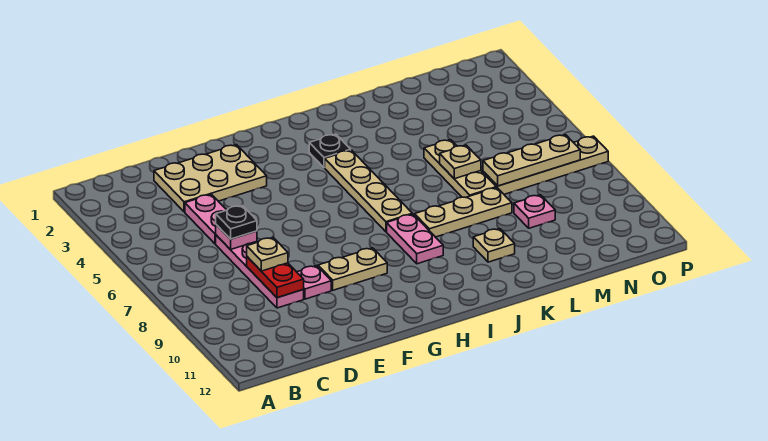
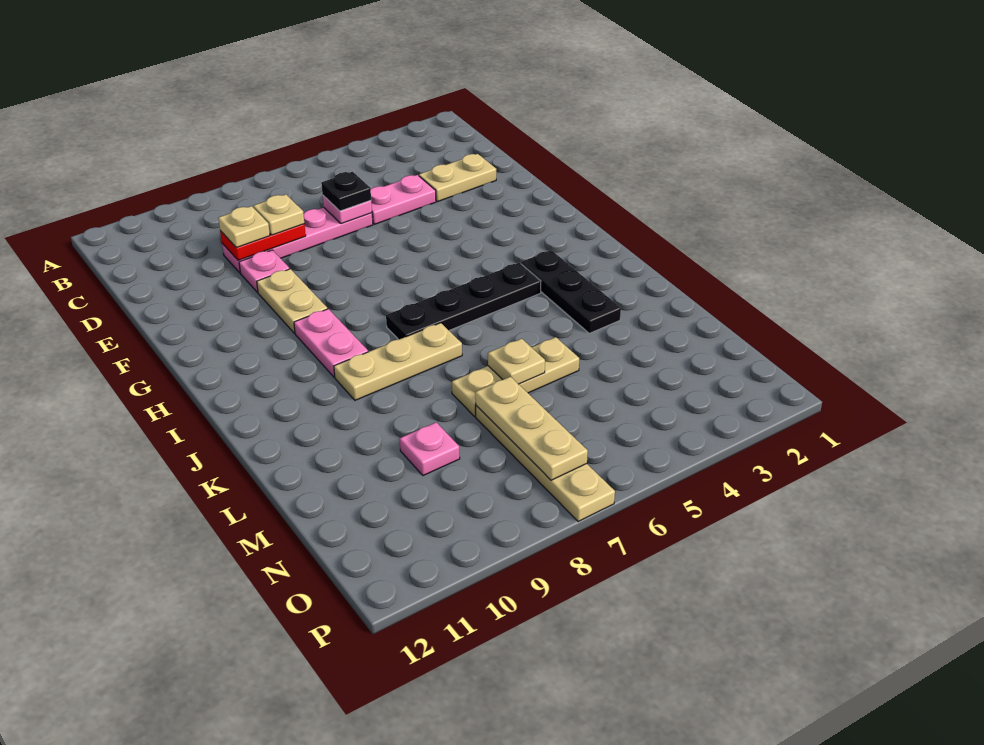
tan plate D2:F3 level 1 -> tan plate D2:D3 level 1
black plate I3 level 1 -> black plate I3:K3 level 1
tan plate I4:I7 level 1 -> black plate I4:I7 level 1
pink plate I8:I9 level 1 -> pink plate H9:I9 level 1
tan plate J8:L8 level 1 -> tan plate J7:J9 level 1
tan plate K10 level 1 -> tan plate D9 level 3

